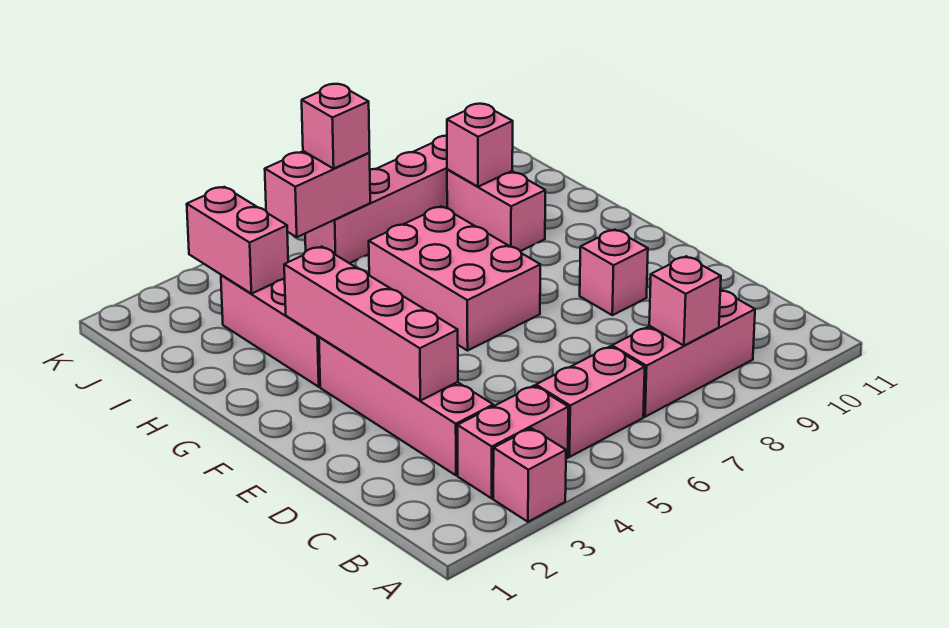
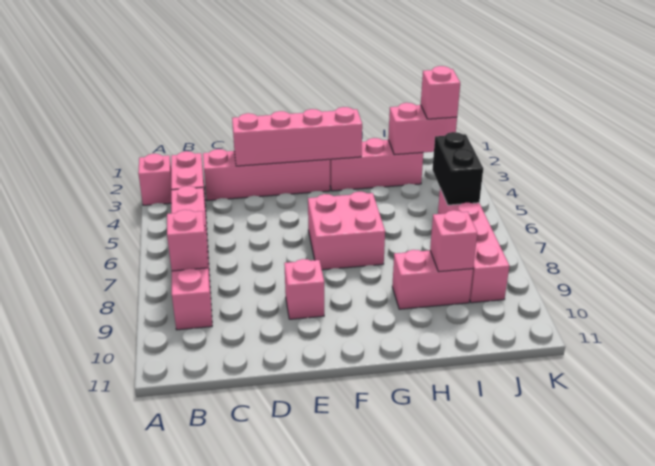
pink brick F6:H7 level 1 -> pink brick F6:G7 level 1
pink brick J5:J6 level 2 -> black brick J5:J6 level 2
pink brick J6 level 3 -> pink brick J3 level 3

